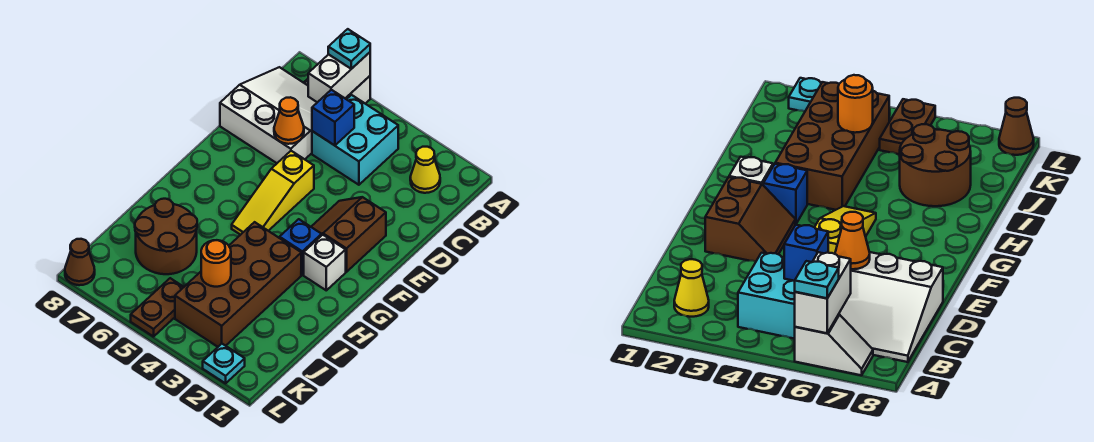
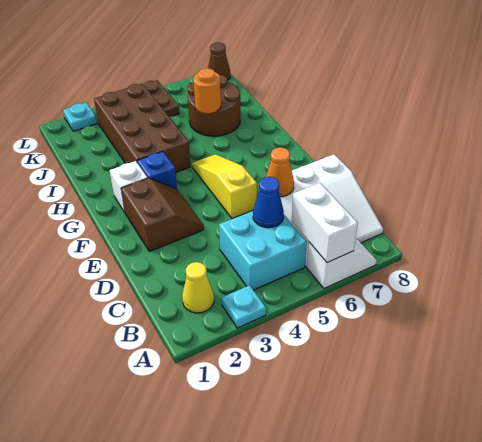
cyan plate A6 level 3 -> cyan plate A3 level 1
blue brick C5 level 2 -> blue cone C5 level 2
orange round brick J4 level 2 -> orange round brick I6 level 2

